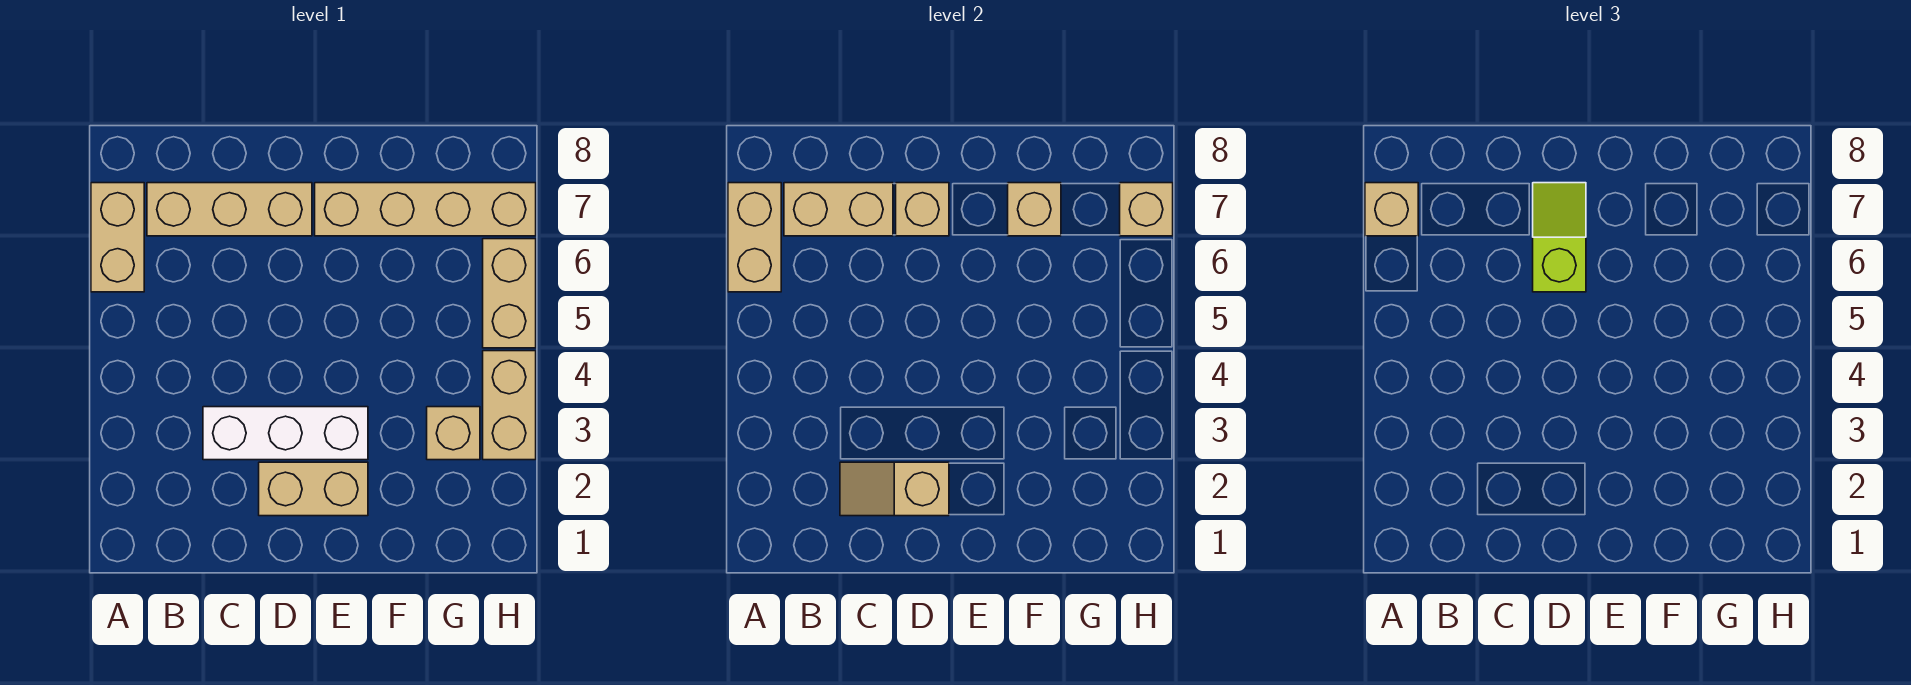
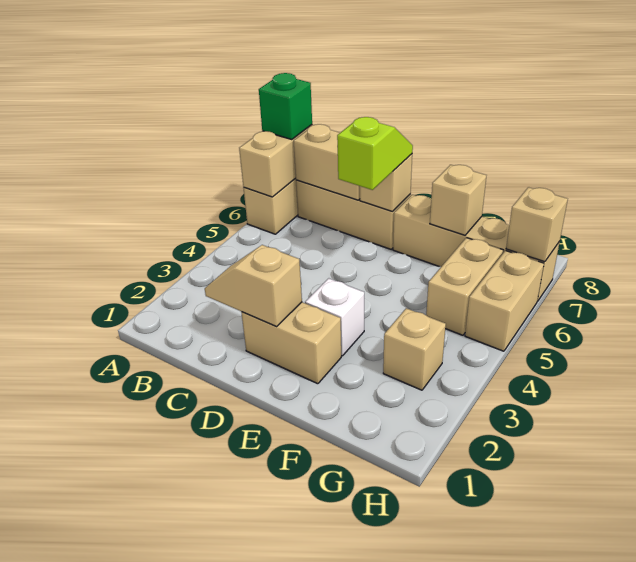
tan brick A7 level 3 -> green brick A7 level 3
white brick C3:E3 level 1 -> white brick E3 level 1
tan brick H3:H4 level 1 -> tan brick G5:G6 level 1

